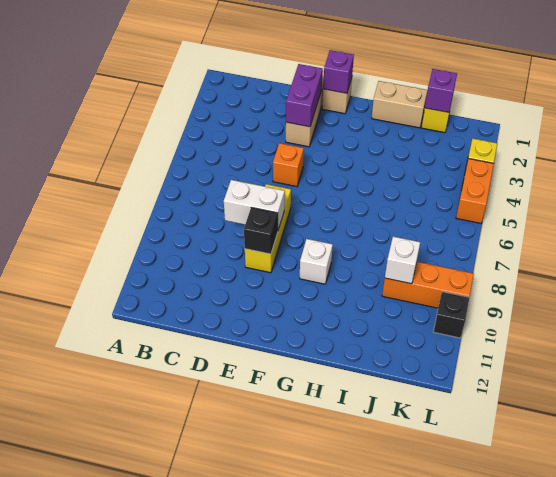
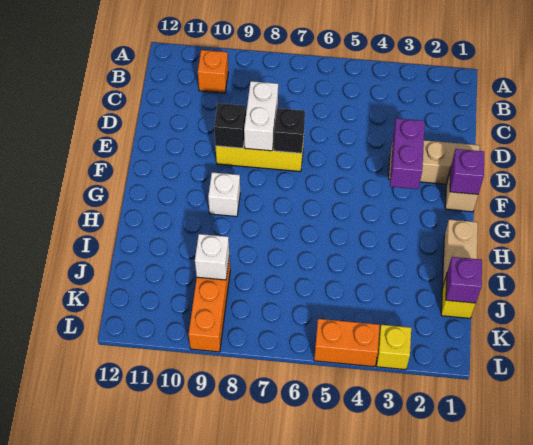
purple brick E2:E3 level 2 -> purple brick E3:F3 level 2
orange brick E5 level 1 -> orange brick B10 level 1
black brick L10 level 1 -> black brick E7 level 2

